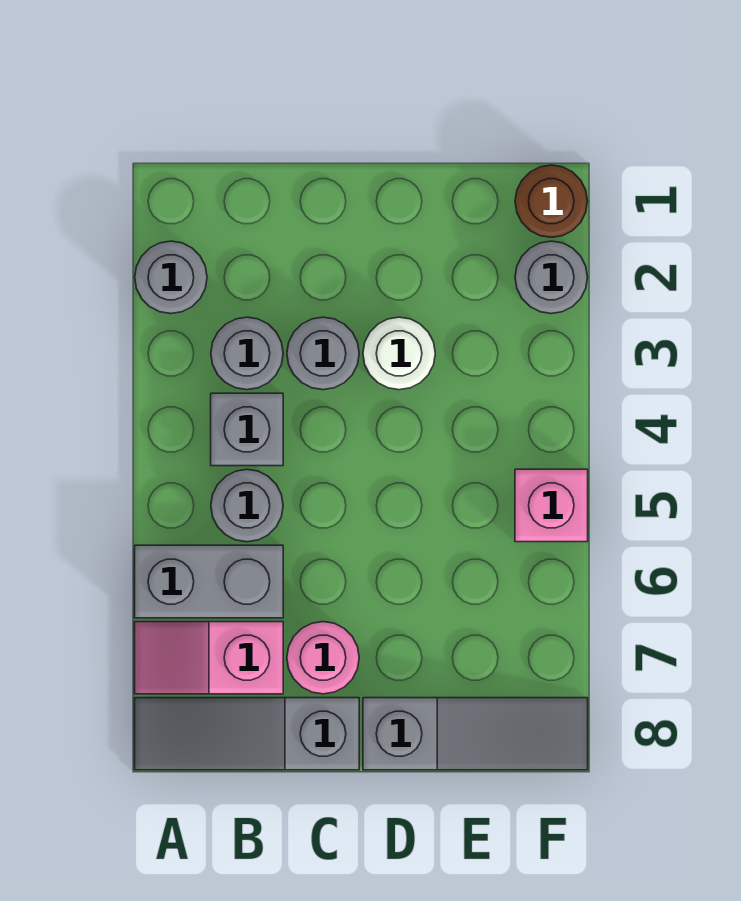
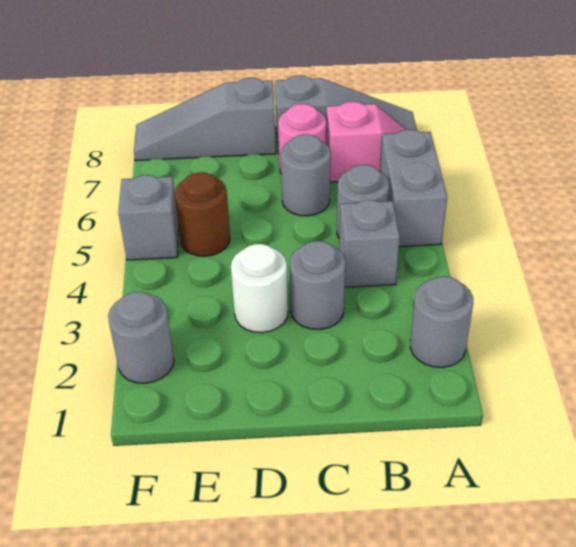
grey brick A6:B6 level 1 -> grey brick A5:A6 level 1
grey round brick B3 level 1 -> grey round brick C6 level 1
brown round brick F1 level 1 -> brown round brick E5 level 1
pink brick F5 level 1 -> grey brick F5 level 1

